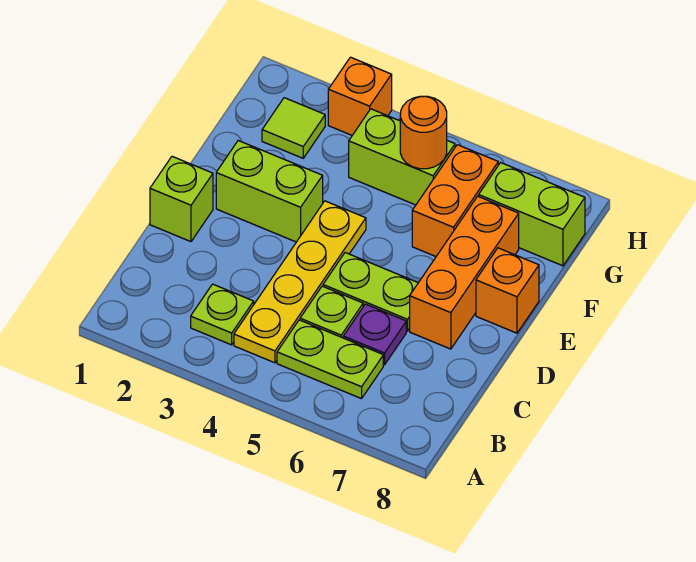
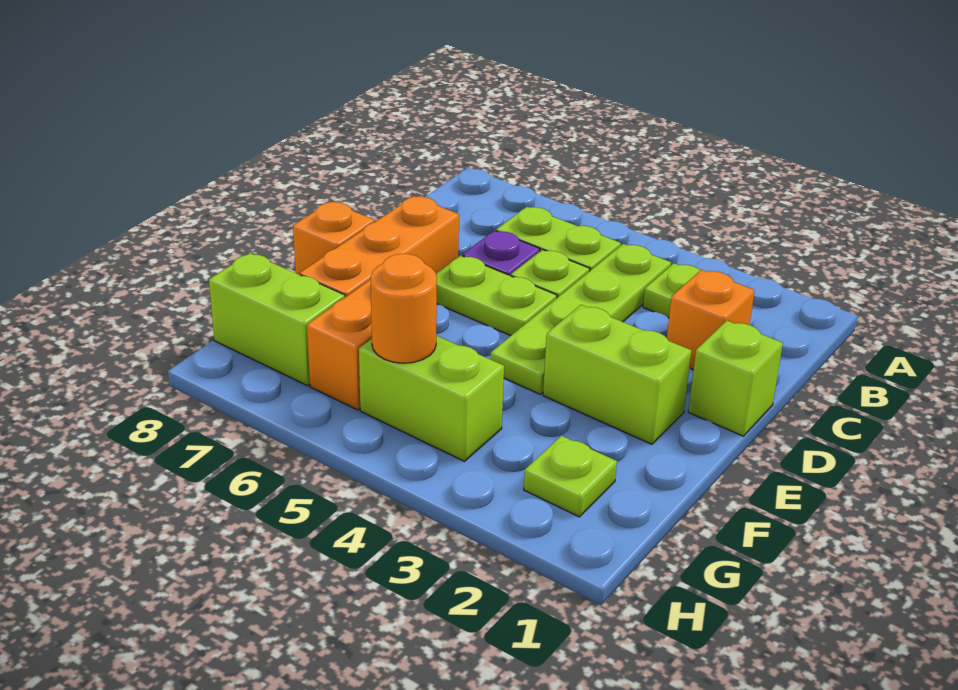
yellow plate B4:E4 level 1 -> lime plate B4:E4 level 1
lime tile G2 level 1 -> lime plate G2 level 1
orange brick H3 level 1 -> orange brick C2 level 1

